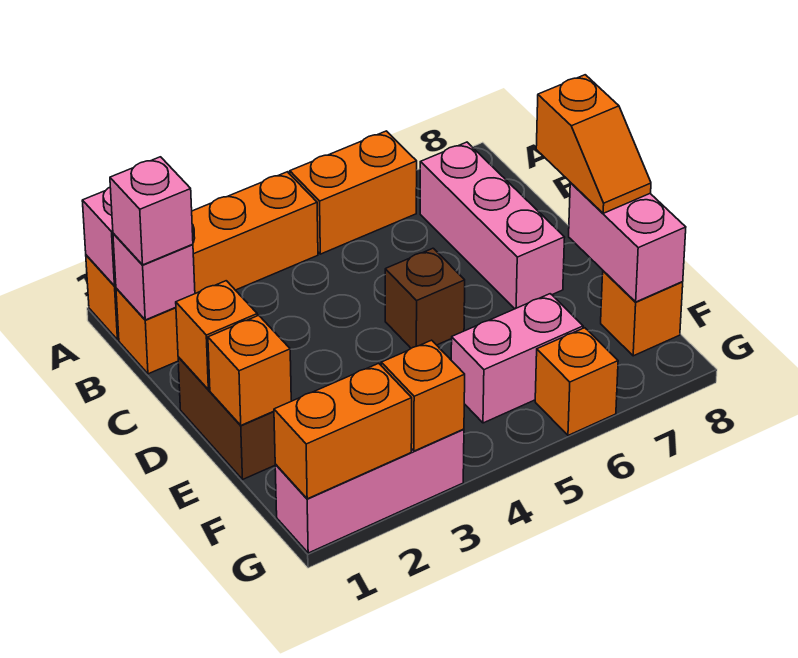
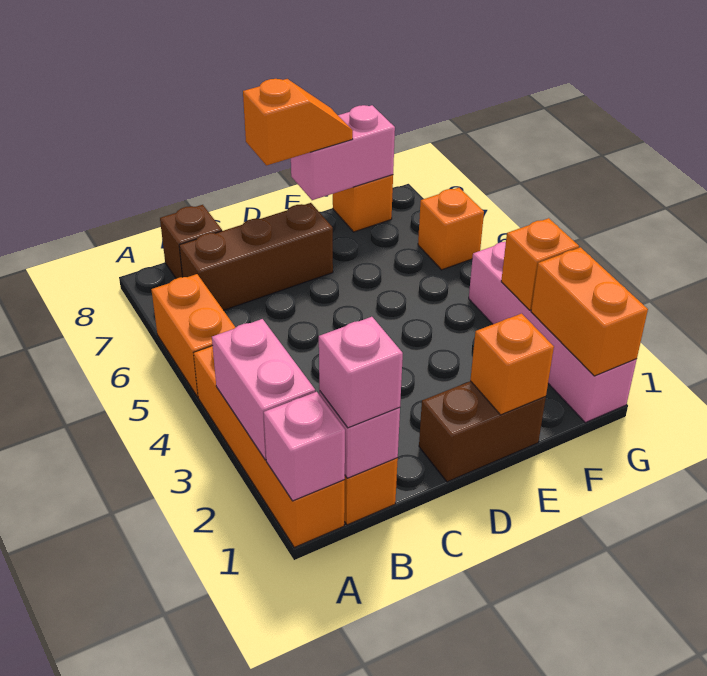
pink brick B7:D7 level 1 -> brown brick B7:D7 level 1
orange brick D1 level 2 -> none
brown brick D5 level 1 -> brown brick B8 level 1
pink brick F5:F6 level 1 -> pink brick A2:A3 level 2
pink brick G1:G3 level 1 -> pink brick G1:G4 level 1

